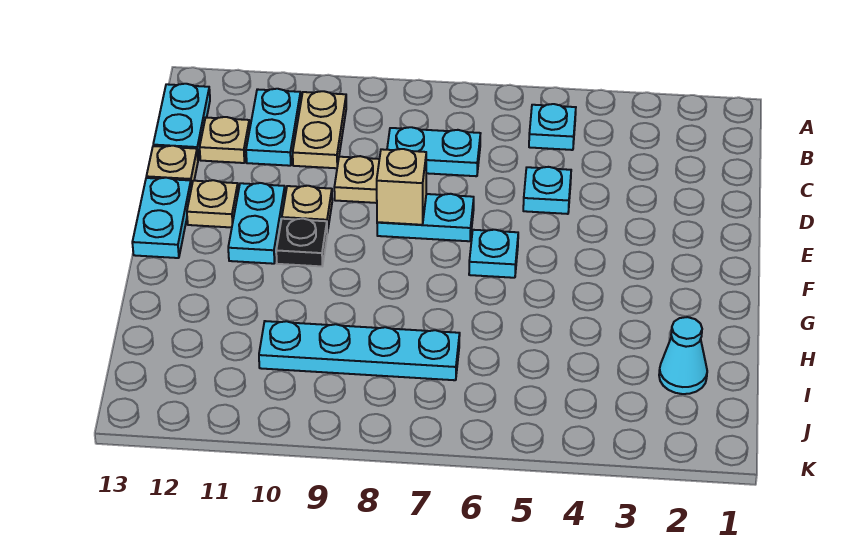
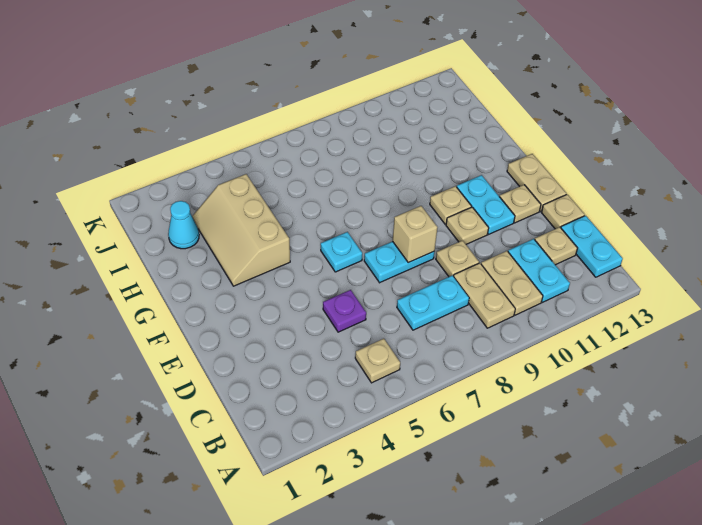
cyan plate B5 level 1 -> tan plate B5 level 1
none -> tan plate B9:C9 level 1
cyan plate D5 level 1 -> purple plate D5 level 1
cyan plate E13:F13 level 1 -> tan plate E13:F13 level 1
black plate F10 level 1 -> tan plate F10 level 1
none -> tan slope G3:I4 level 1 top 4
cyan plate I7:I10 level 1 -> none

